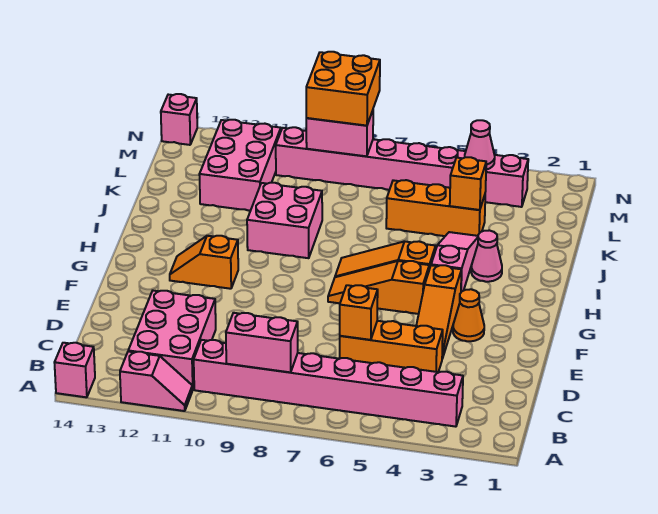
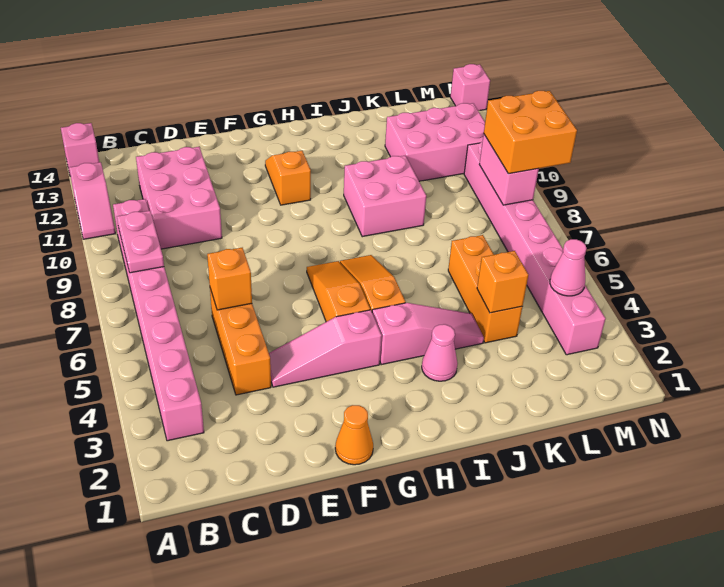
pink brick B8:B9 level 2 -> pink plate B8:B9 level 2
pink brick B11:D12 level 1 -> pink brick C10:D12 level 1
orange slope E4:G4 level 1 top G -> pink slope E4:G4 level 1 top G
orange cone F3 level 1 -> orange cone F1 level 1

